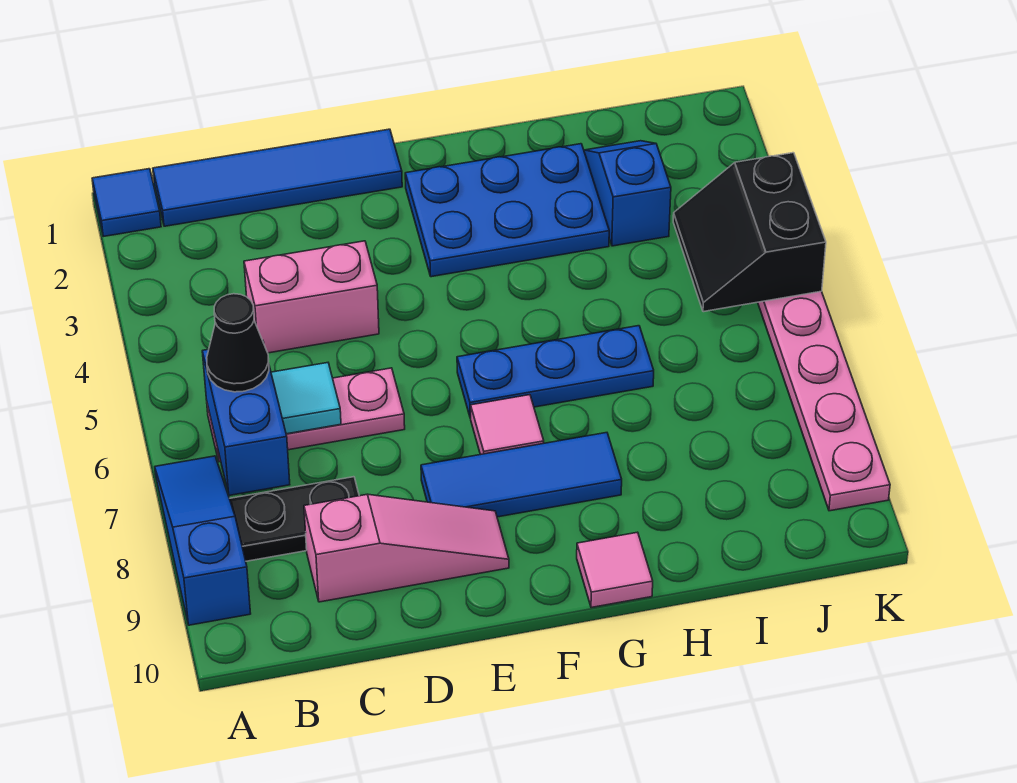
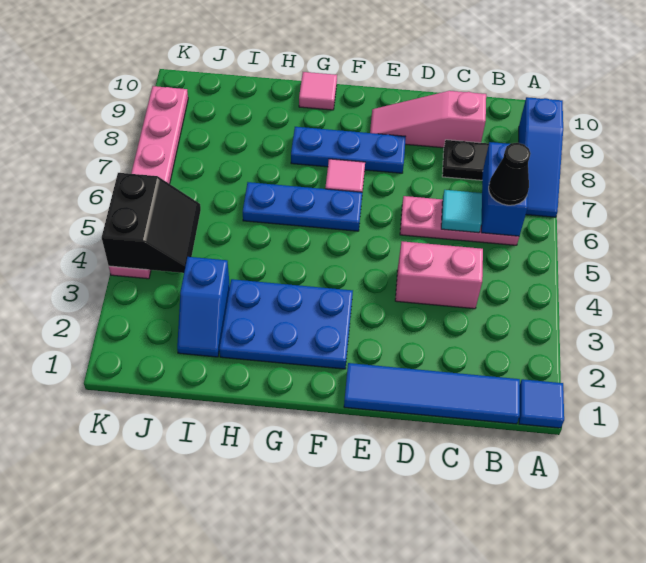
blue tile E8:G8 level 1 -> blue plate E8:G8 level 1

